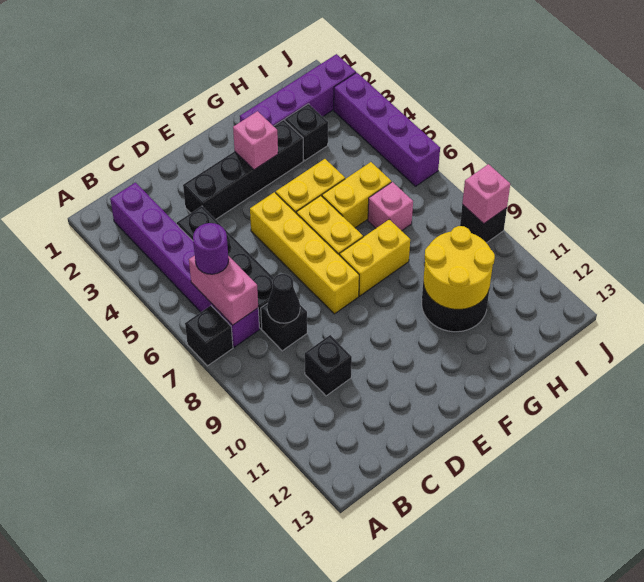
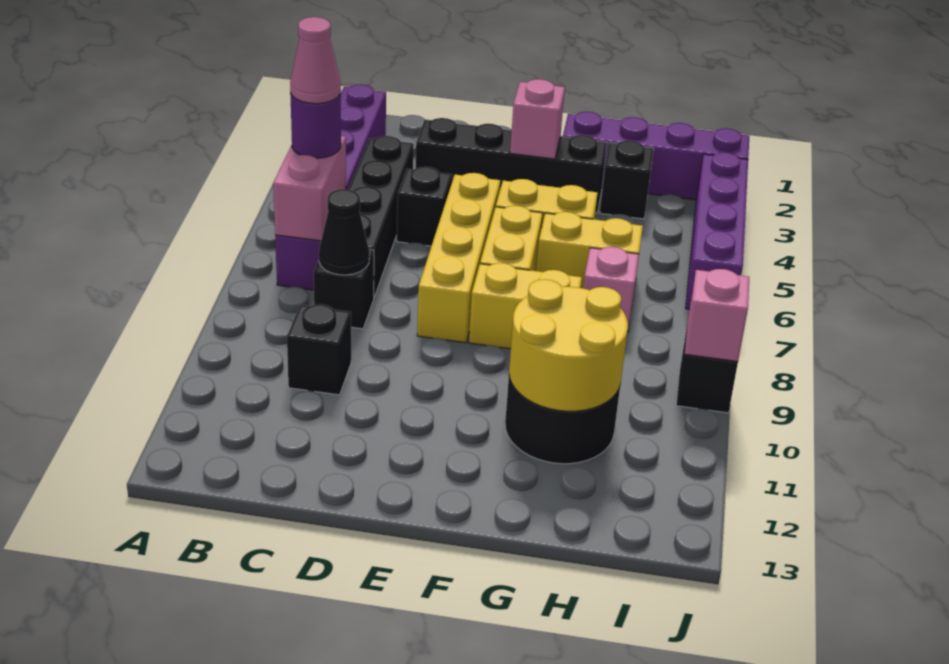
black brick A7 level 1 -> black brick D5 level 1
none -> pink cone B6 level 4

